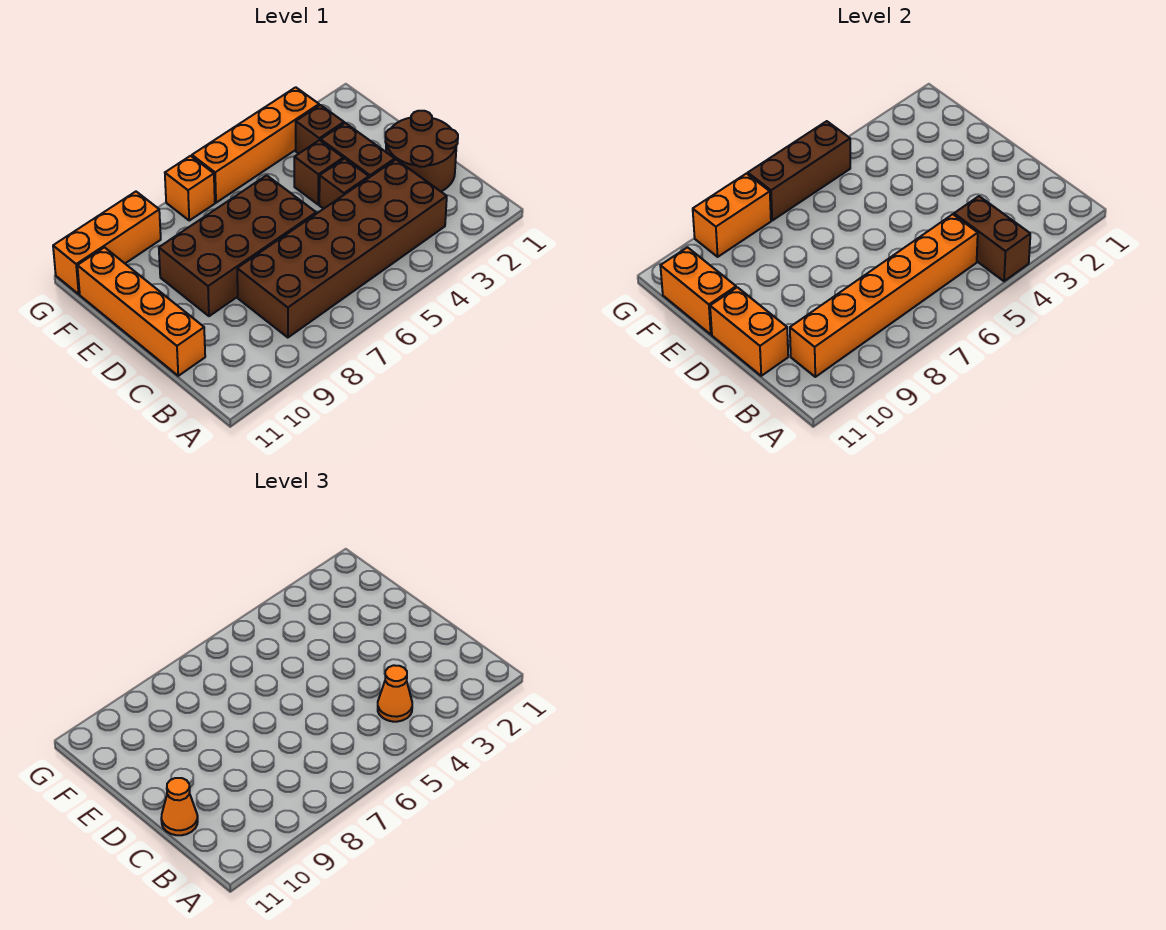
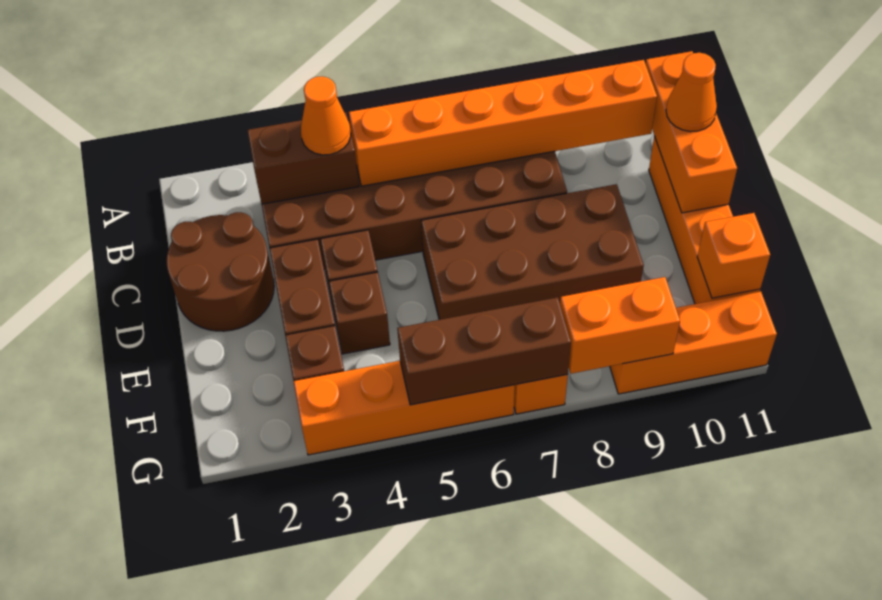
brown brick A4:B4 level 2 -> brown brick B3:B4 level 2
orange brick C11:D11 level 2 -> orange brick B11:D11 level 2
orange brick E11:F11 level 2 -> orange brick F11 level 2

